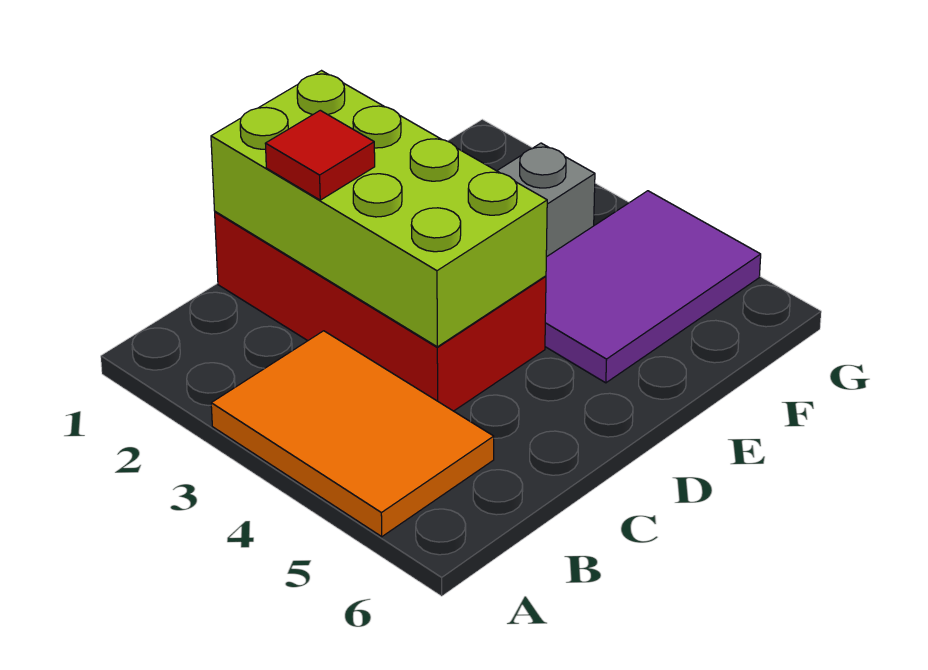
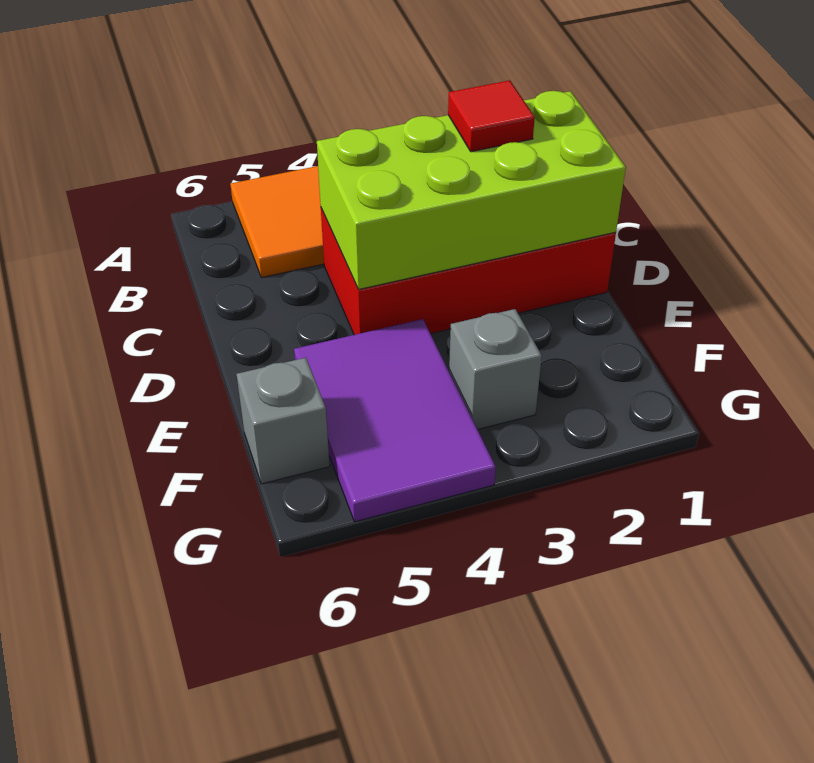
none -> grey brick F6 level 1

